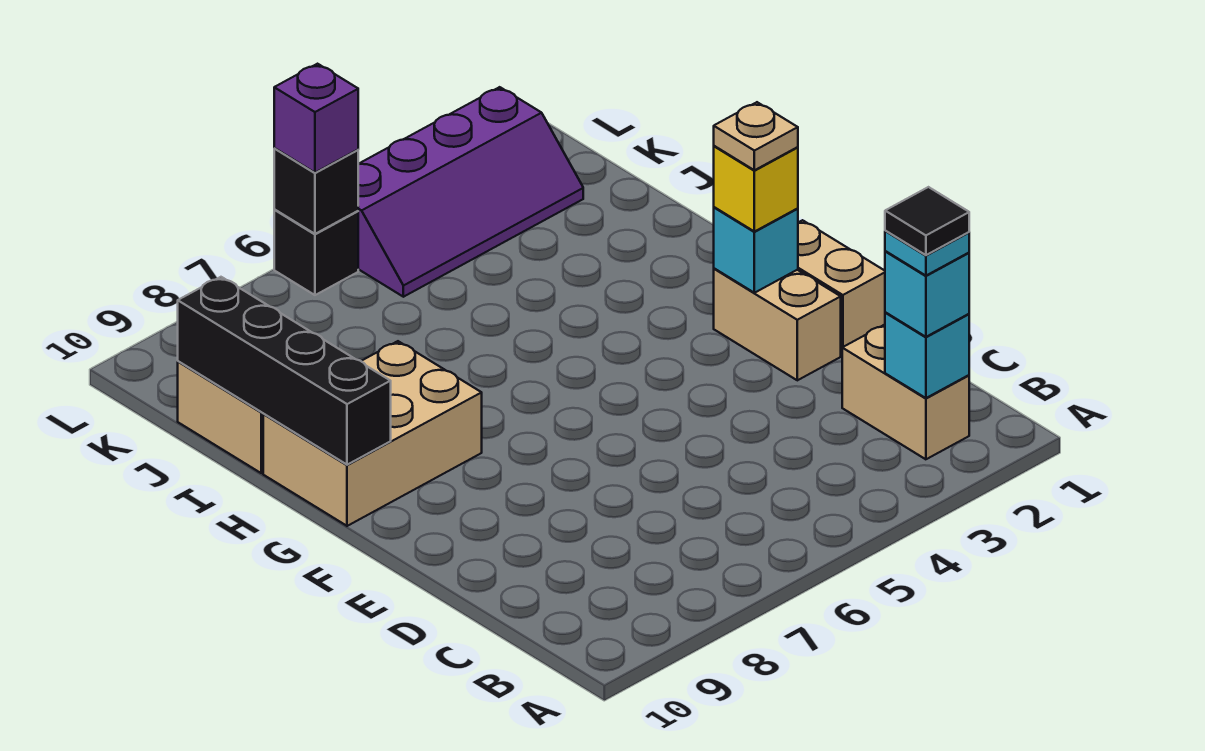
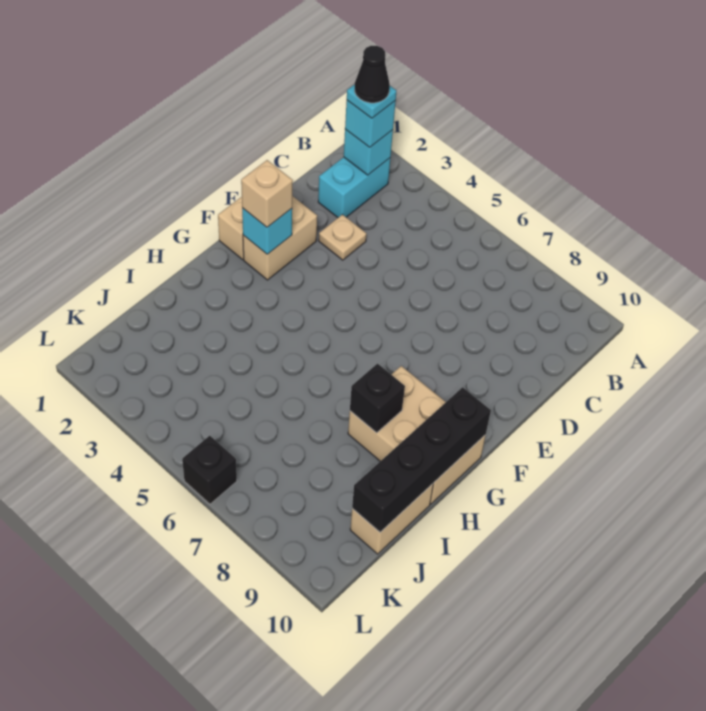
tan brick B2:C2 level 1 -> cyan brick B2:C2 level 1
black tile B2 level 5 -> black cone B2 level 5
yellow brick F2 level 3 -> tan brick F2 level 3
tan plate F2 level 4 -> tan plate D3 level 1
purple slope K2:L5 level 1 top L -> none
black brick L6 level 2 -> black brick H8 level 2
purple brick L6 level 3 -> none

